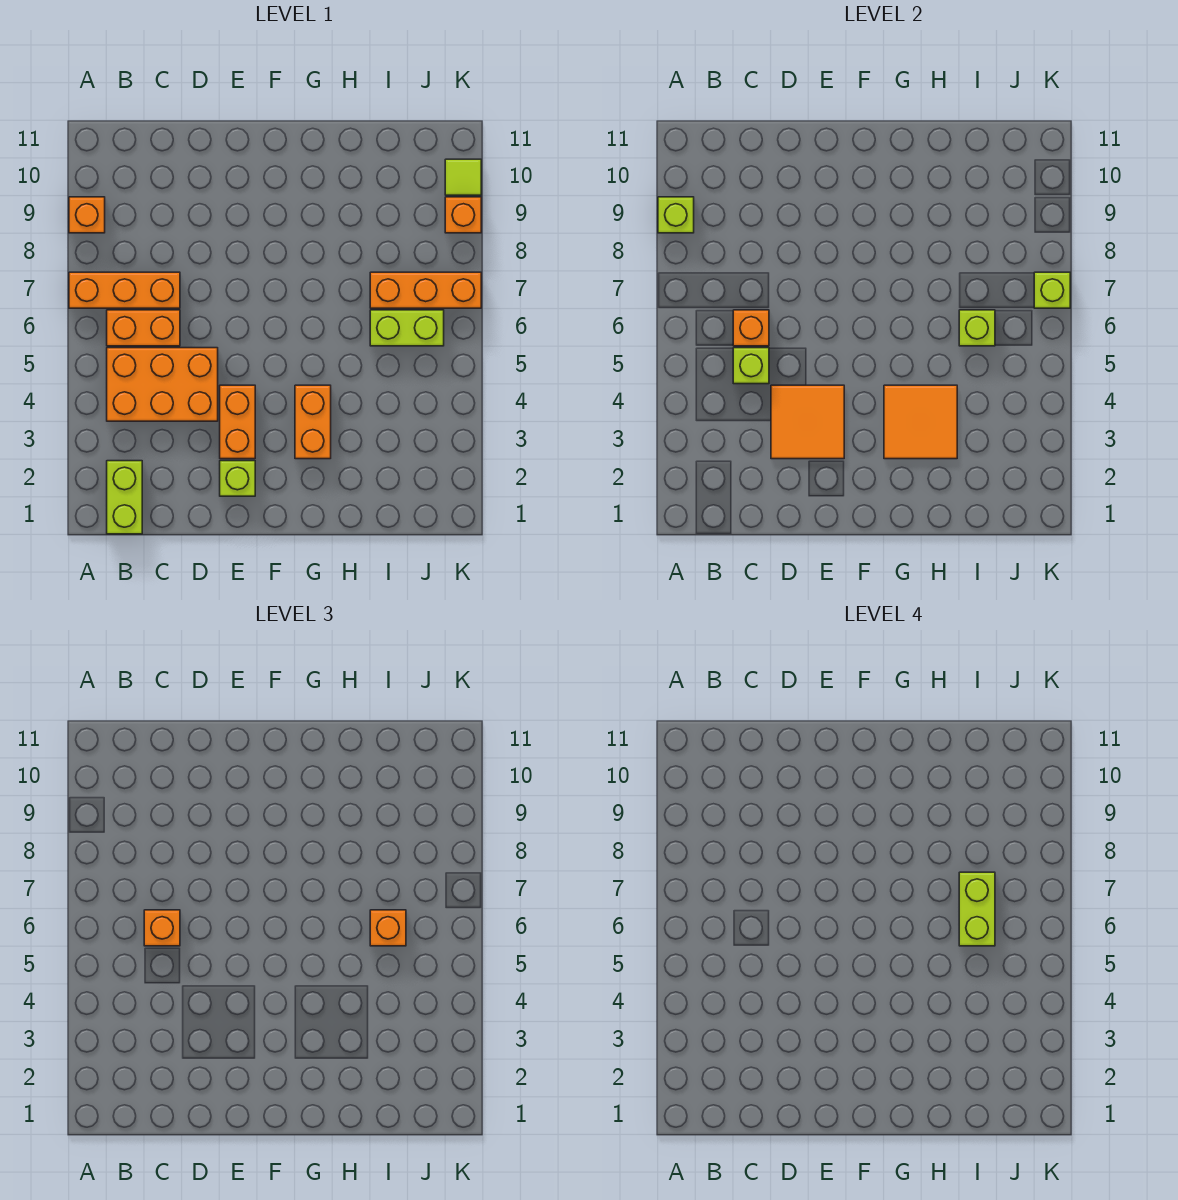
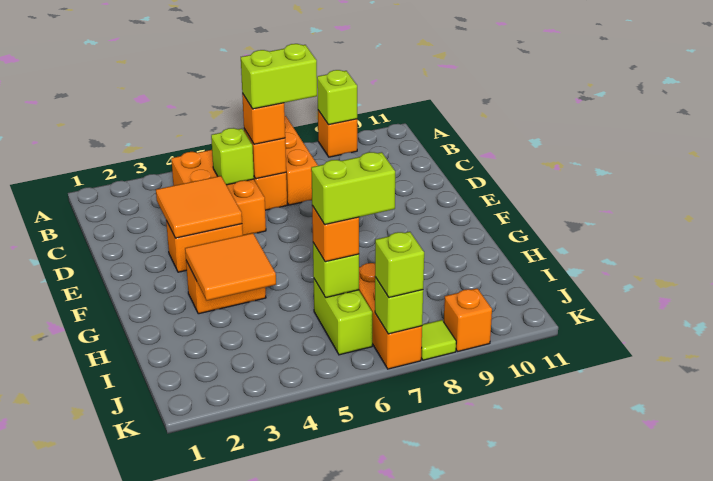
lime brick B1:B2 level 1 -> lime brick C6:C7 level 4
lime brick E2 level 1 -> lime brick K7 level 3
lime tile K10 level 1 -> lime tile K8 level 1

